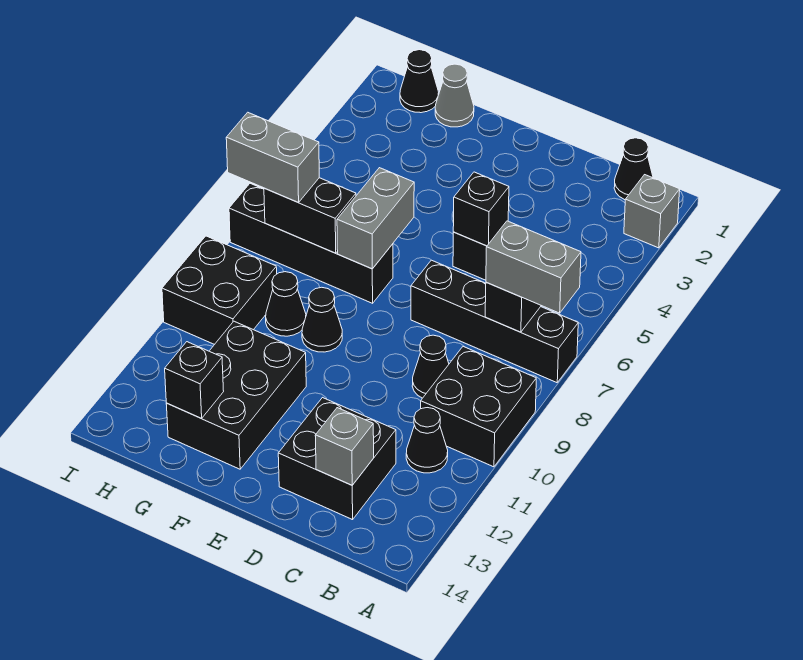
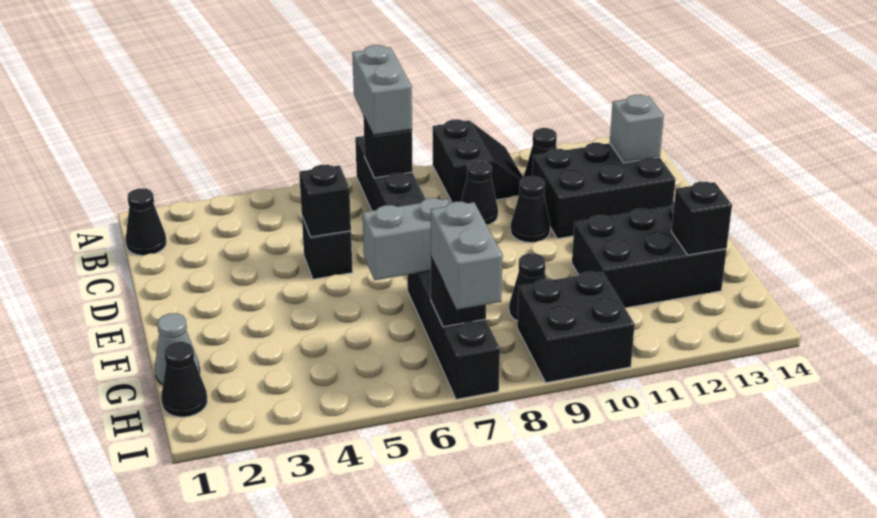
grey brick A2 level 1 -> none
black brick A9:B10 level 1 -> black slope A9:B10 level 1 top 9
black brick C12:D13 level 1 -> black brick C11:D13 level 1
black cone F9 level 1 -> black cone D10 level 1
black brick G7:H7 level 2 -> black brick H7 level 2

